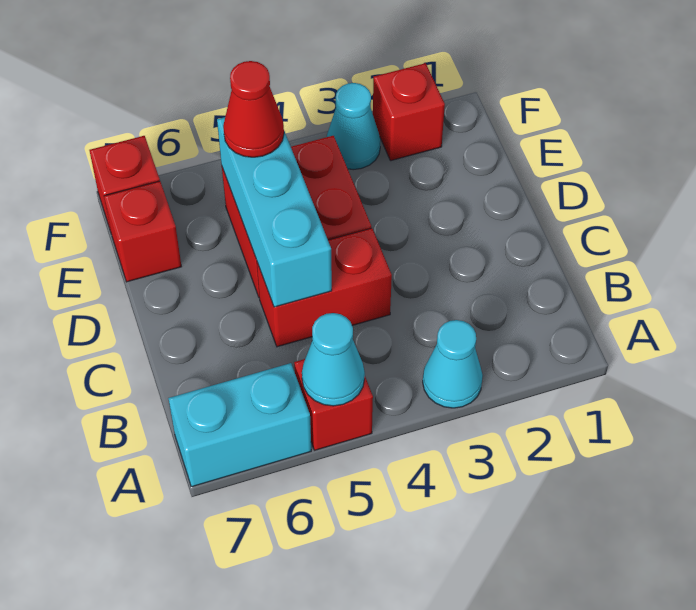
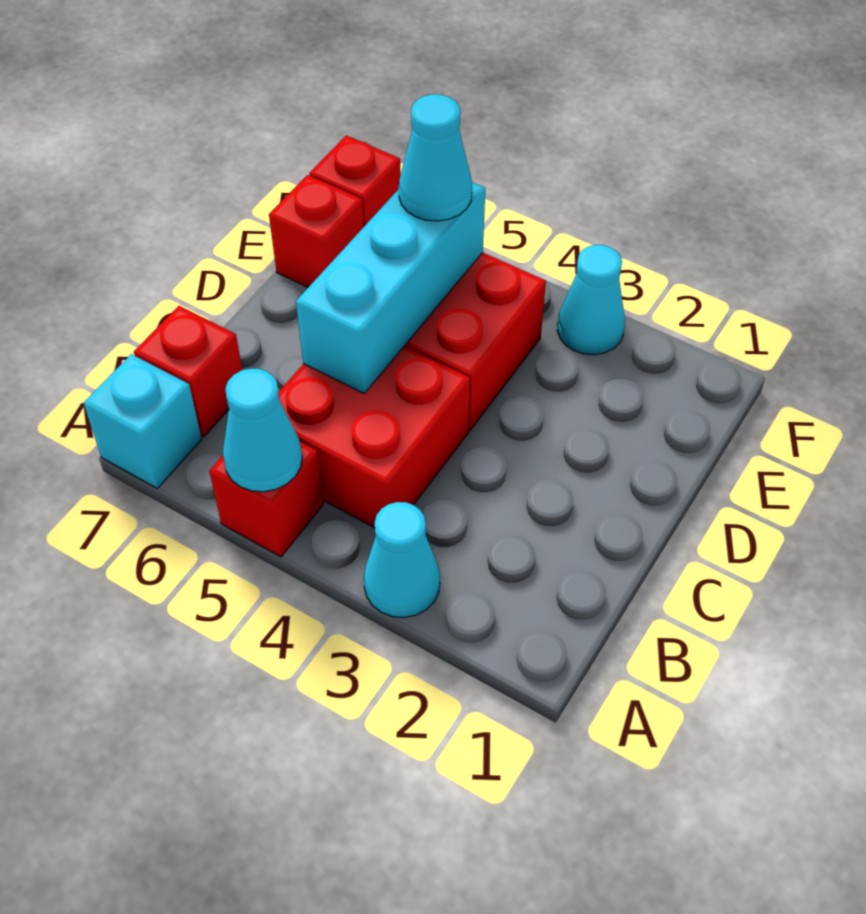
cyan brick A6:A7 level 1 -> cyan brick A7 level 1
red brick C4:C5 level 1 -> red brick B4:C5 level 1
red cone E5 level 3 -> cyan cone E5 level 3
red brick F2 level 1 -> red brick B7 level 1

